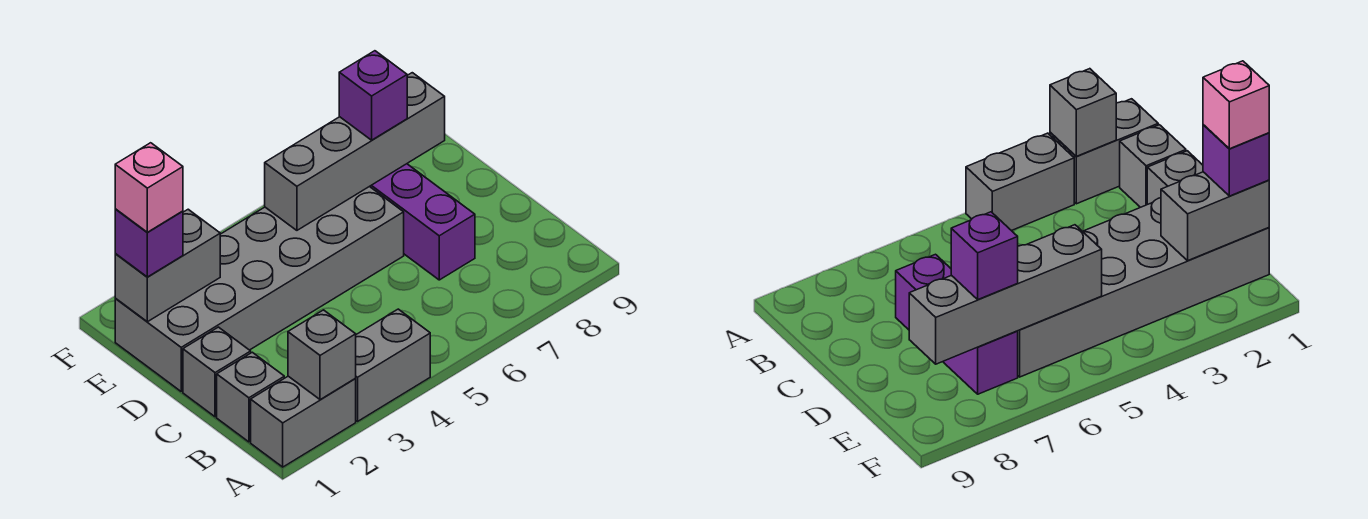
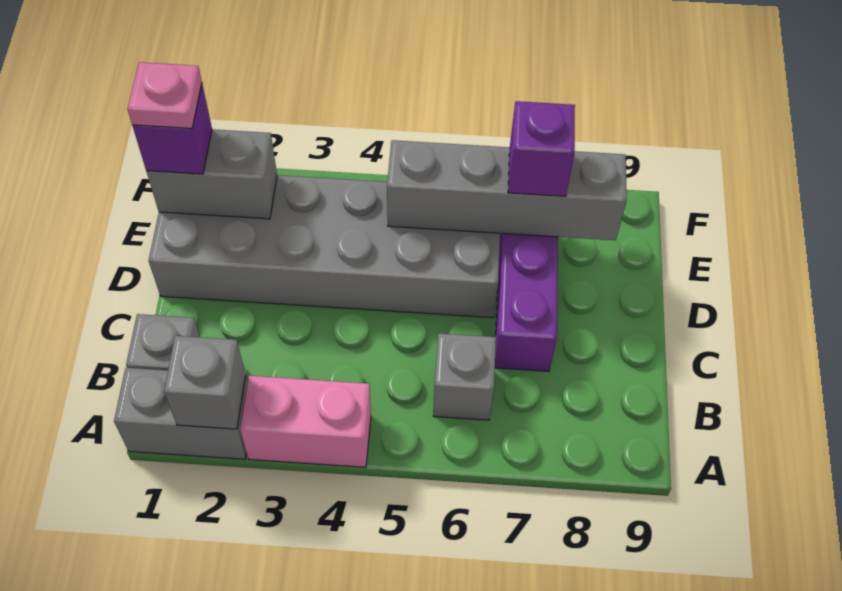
grey brick A3:A4 level 1 -> pink brick A3:A4 level 1
grey brick C1 level 1 -> grey brick B6 level 1
pink brick E1 level 4 -> pink plate E1 level 4

